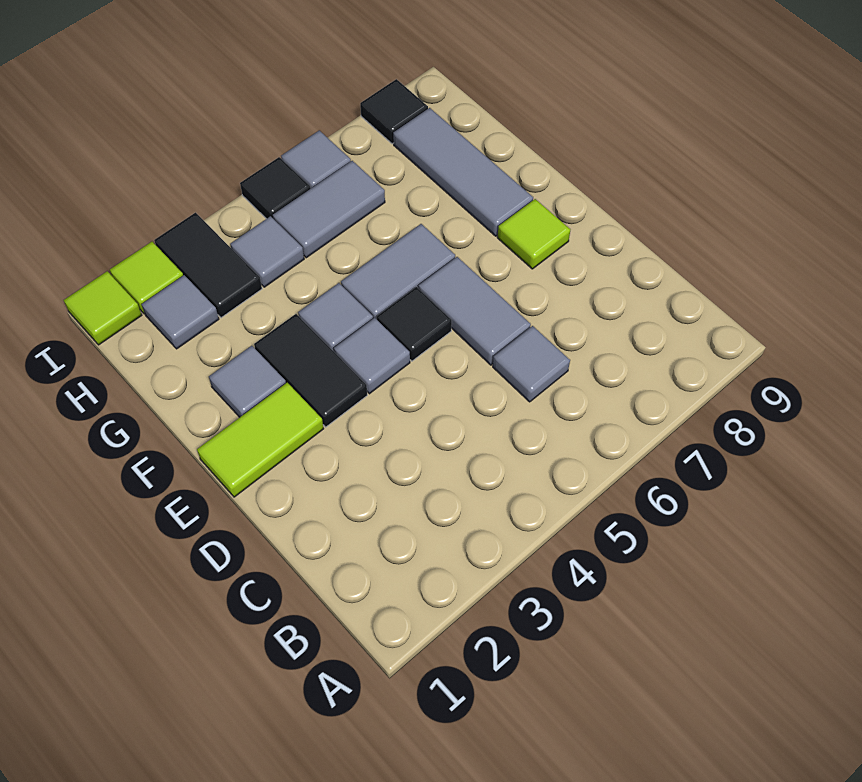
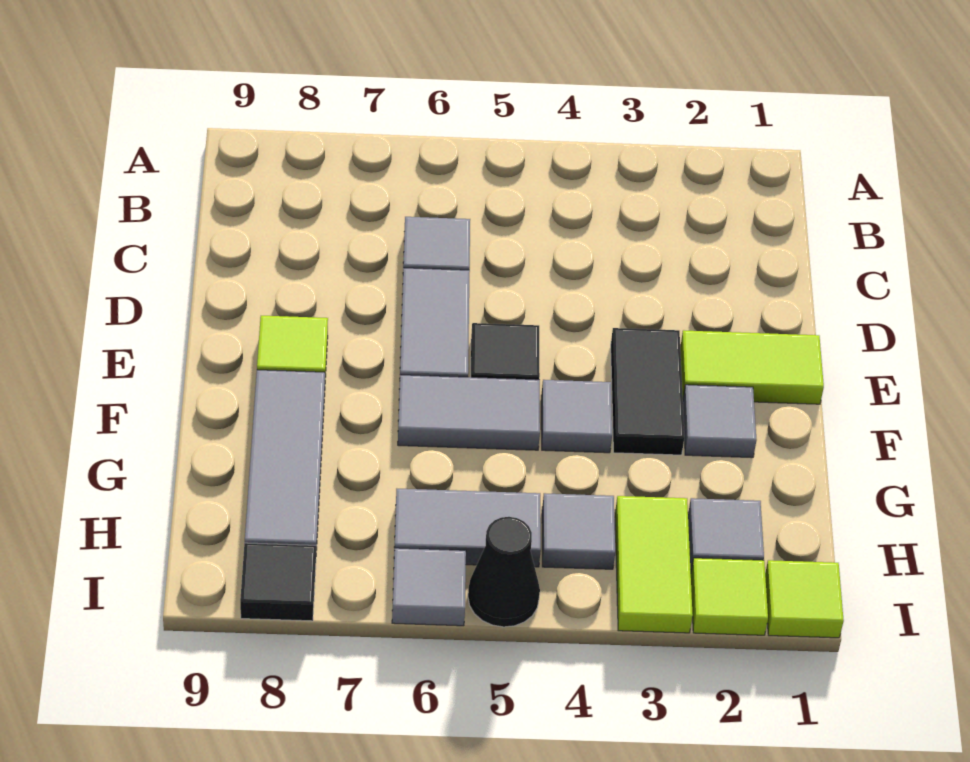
grey tile E4 level 1 -> none
black tile H3:I3 level 1 -> lime tile H3:I3 level 1
black tile I5 level 1 -> black cone I5 level 1

